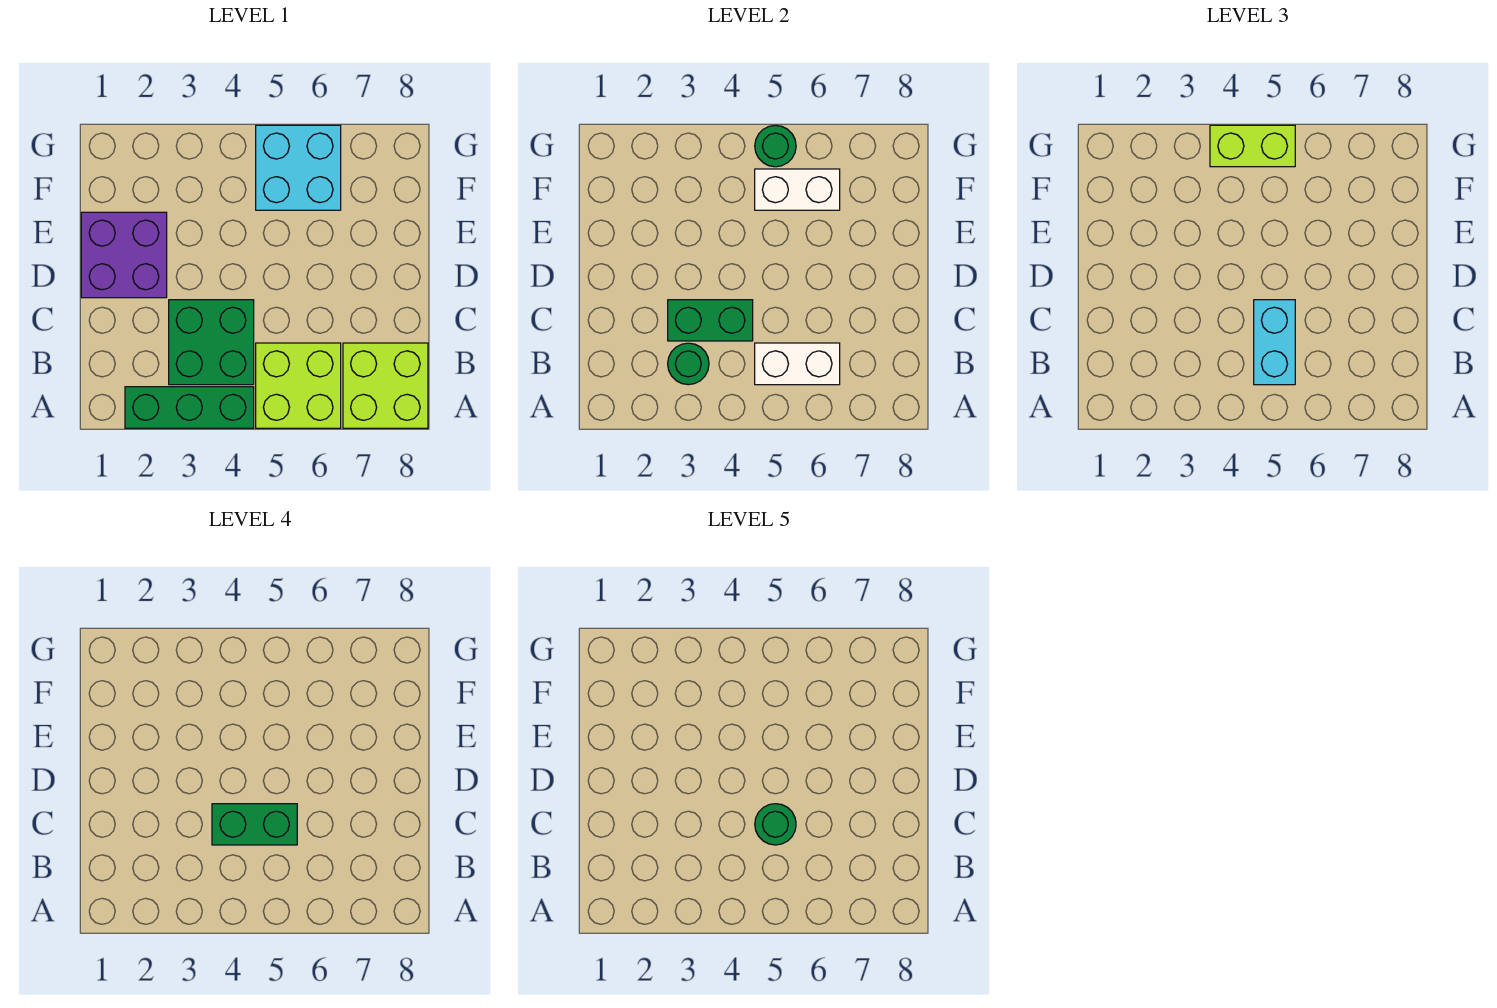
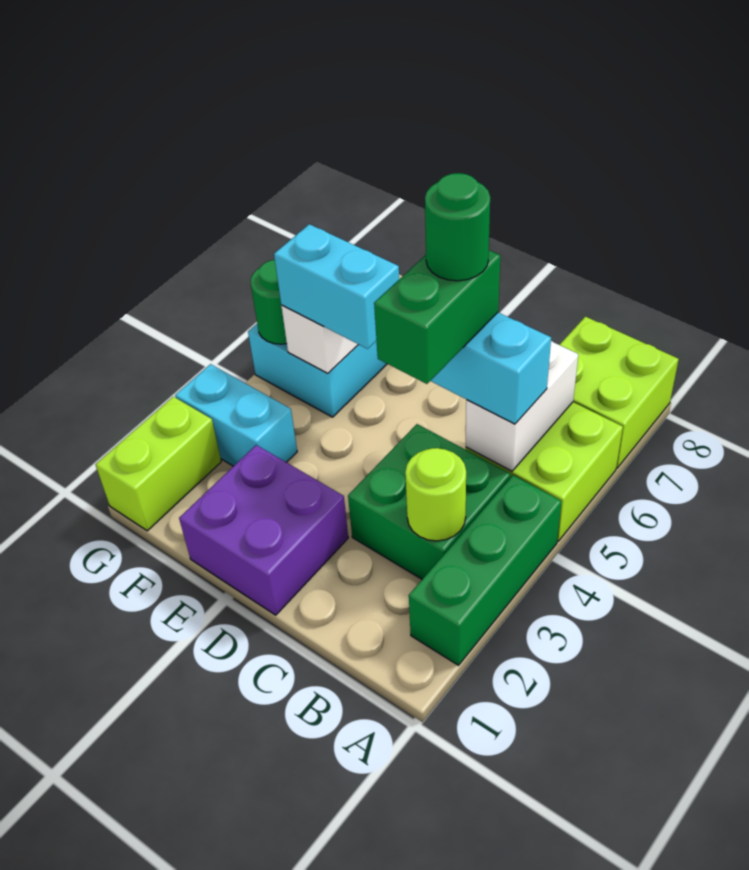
green round brick B3 level 2 -> lime round brick B3 level 2
green brick C3:C4 level 2 -> none
none -> cyan brick E5:F5 level 3
none -> cyan brick F3:G3 level 1
lime brick G4:G5 level 3 -> lime brick G1:G2 level 1

